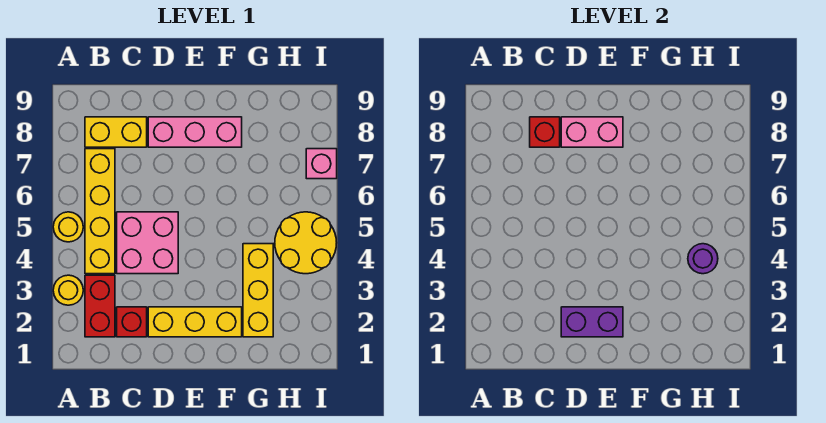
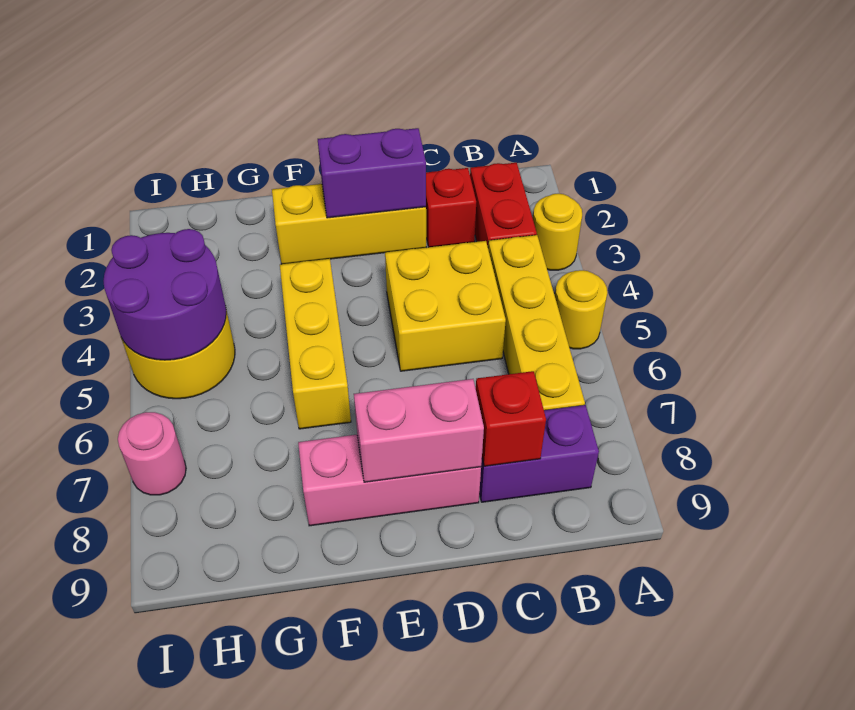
yellow brick B8:C8 level 1 -> purple brick B8:C8 level 1
pink brick C4:D5 level 1 -> yellow brick C4:D5 level 1
yellow brick G2:G4 level 1 -> yellow brick F4:F6 level 1
purple round brick H4 level 2 -> purple round brick H4:I5 level 2
pink brick I7 level 1 -> pink round brick I7 level 1

